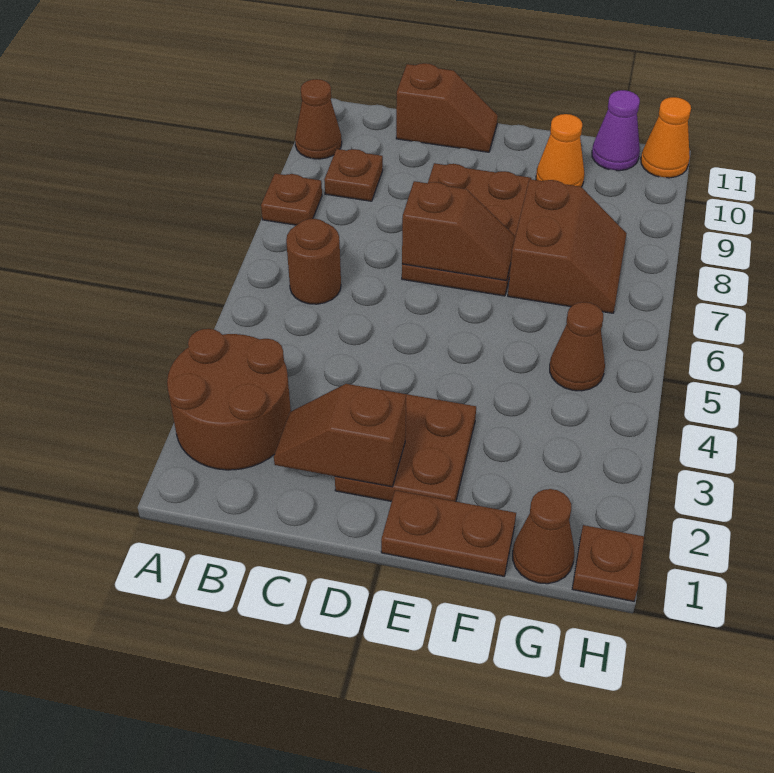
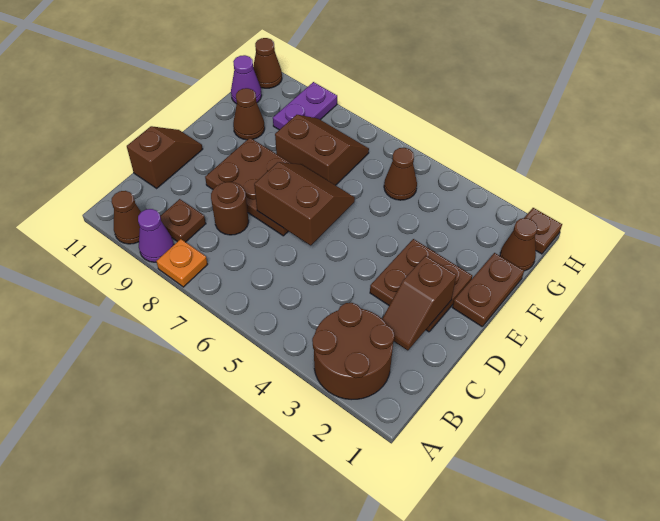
brown plate A8 level 1 -> orange plate A8 level 1
none -> purple cone A9 level 1
brown round brick B6 level 1 -> brown round brick C8 level 1
brown slope D7:E7 level 2 top D -> brown slope D6:E7 level 2 top D
orange cone F10 level 1 -> brown cone F10 level 1
none -> purple plate G9:H9 level 1
orange cone H11 level 1 -> brown cone H11 level 1

